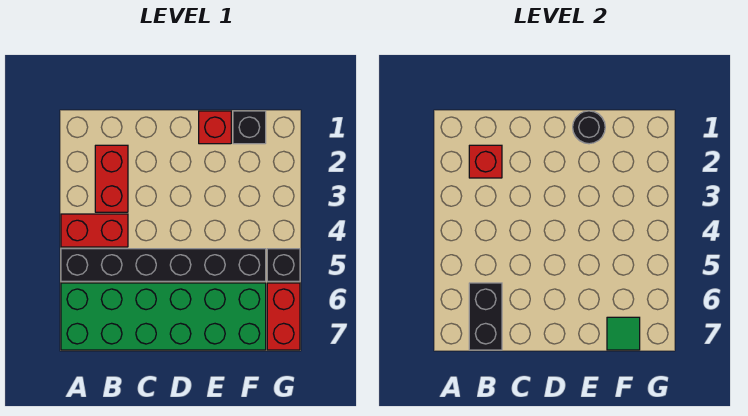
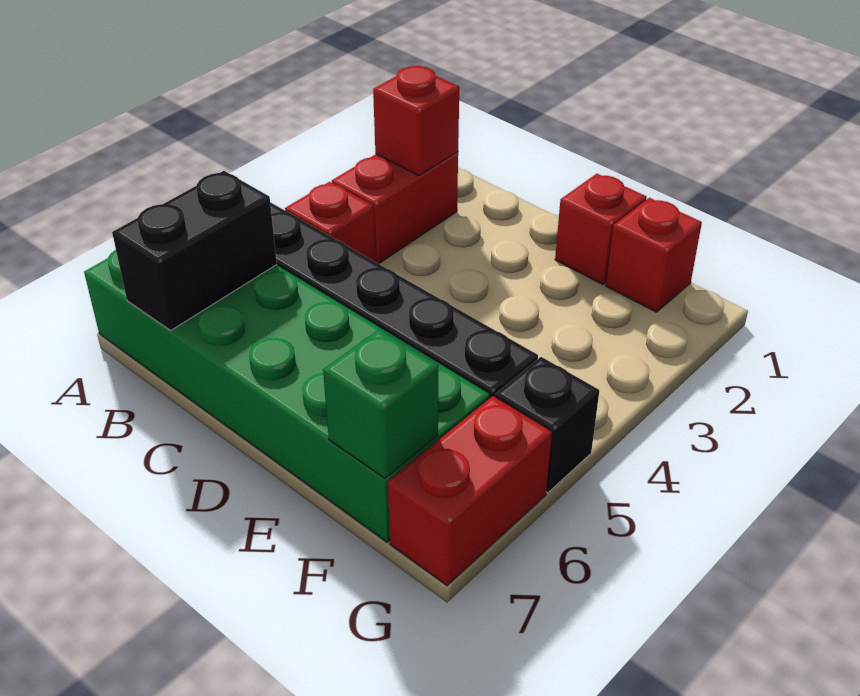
red brick A4:B4 level 1 -> red brick B4 level 1
black round brick E1 level 2 -> none
black brick F1 level 1 -> red brick F1 level 1
green tile F7 level 2 -> green brick F7 level 2

